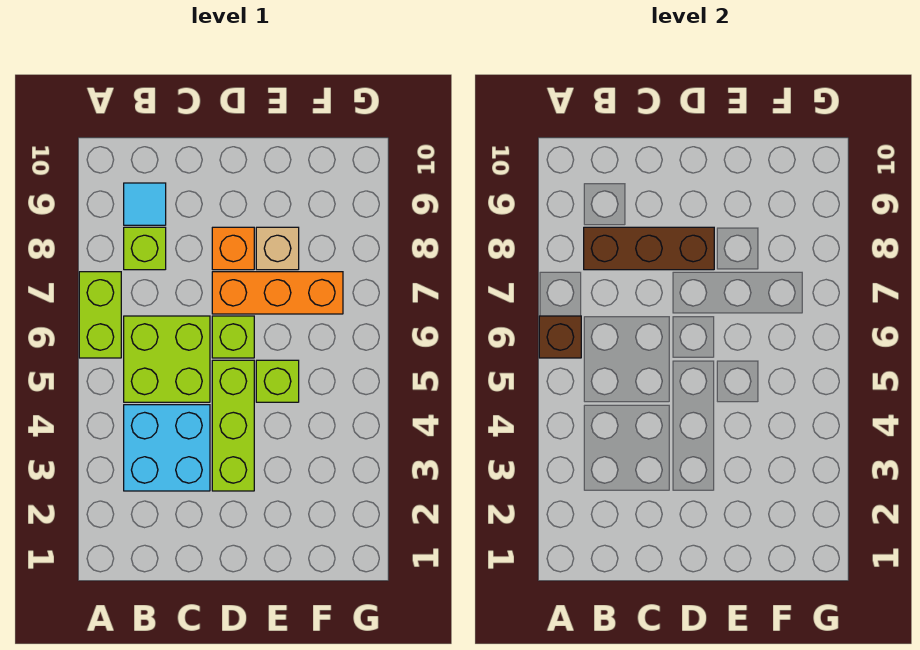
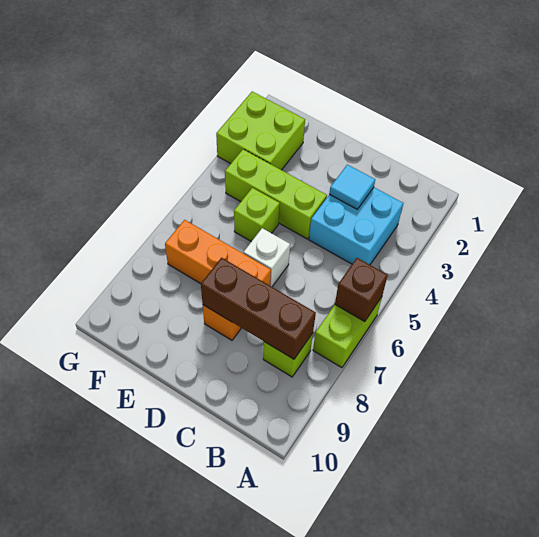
lime brick B5:C6 level 1 -> lime brick F2:G3 level 1
cyan tile B9 level 1 -> cyan tile C3 level 2
lime brick D3:D5 level 1 -> lime brick D4:F4 level 1
lime brick D6 level 1 -> white brick D6 level 1
tan brick E8 level 1 -> none

